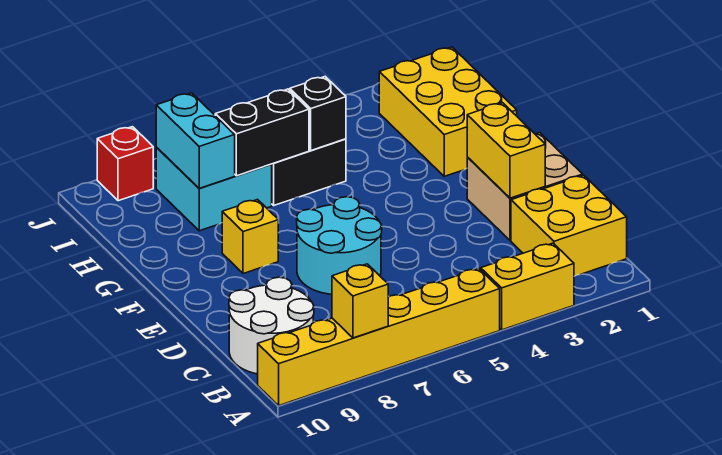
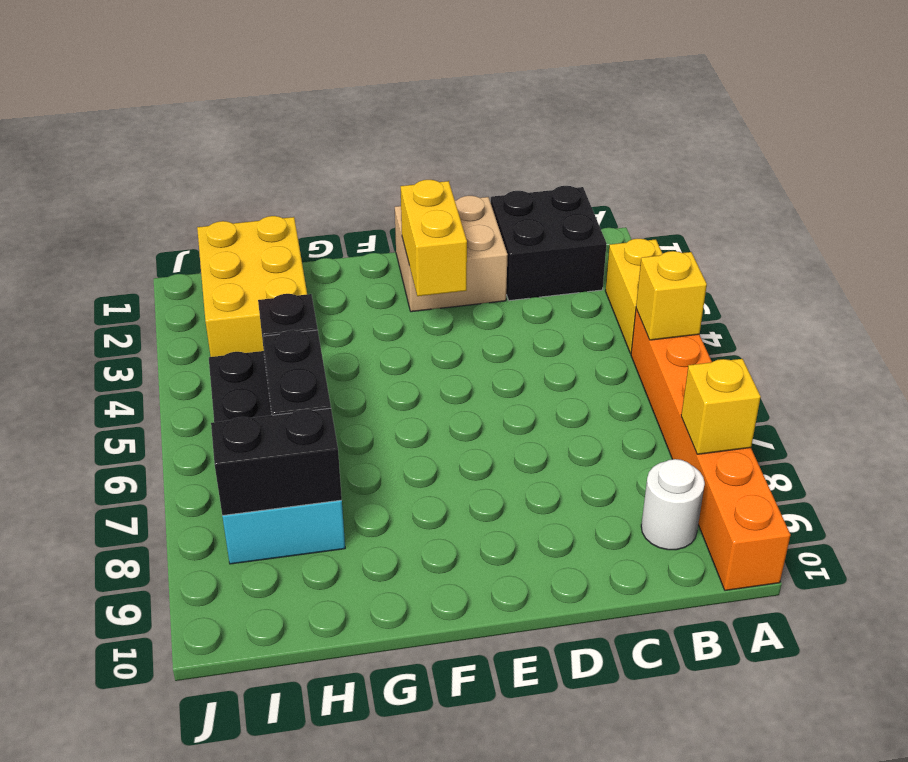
yellow brick A5:A10 level 1 -> orange brick A5:A10 level 1
yellow brick B1:C2 level 1 -> black brick B1:C2 level 1
white round brick B9:C10 level 1 -> white round brick B9 level 1
yellow brick D2:E2 level 2 -> yellow brick E2:E3 level 2
cyan round brick D6:E7 level 1 -> none
yellow brick F8 level 1 -> yellow brick A5 level 2
yellow brick G1:I2 level 1 -> yellow brick H1:I3 level 1
cyan brick H8:I8 level 2 -> black brick H8:I8 level 2
red brick J9 level 1 -> none

